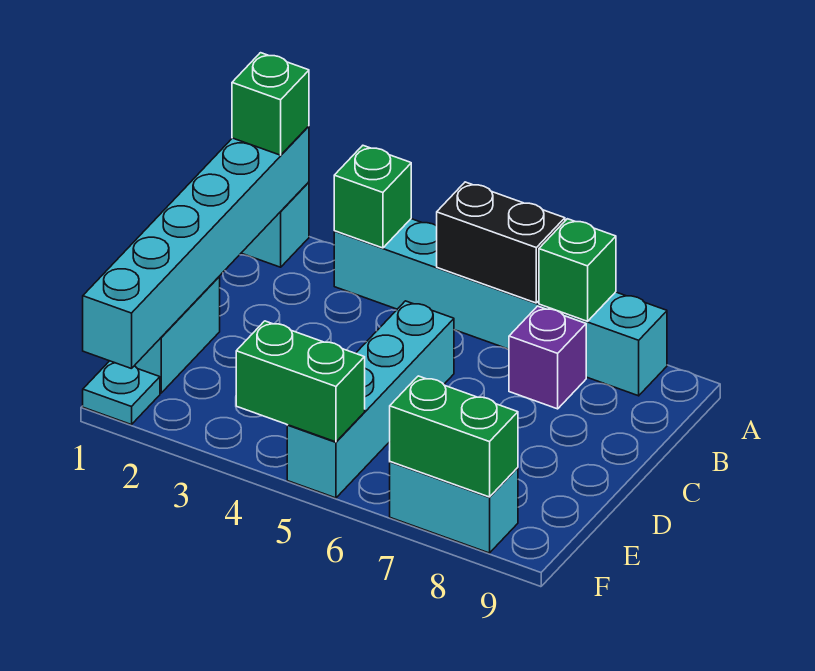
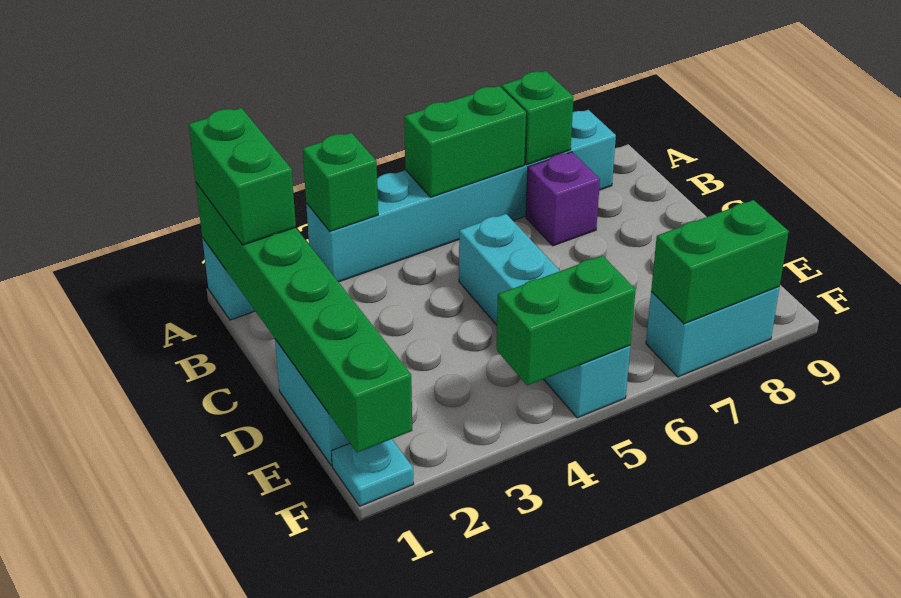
cyan brick A1:F1 level 2 -> green brick A1:F1 level 2
green brick A1 level 3 -> green brick A1:B1 level 3
black brick A5:A6 level 2 -> green brick A5:A6 level 2

